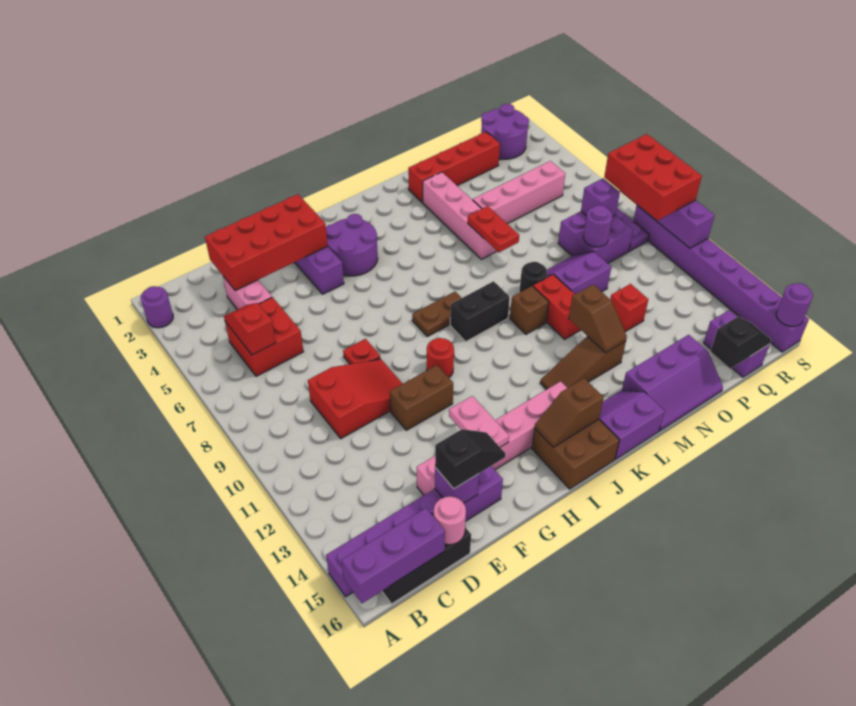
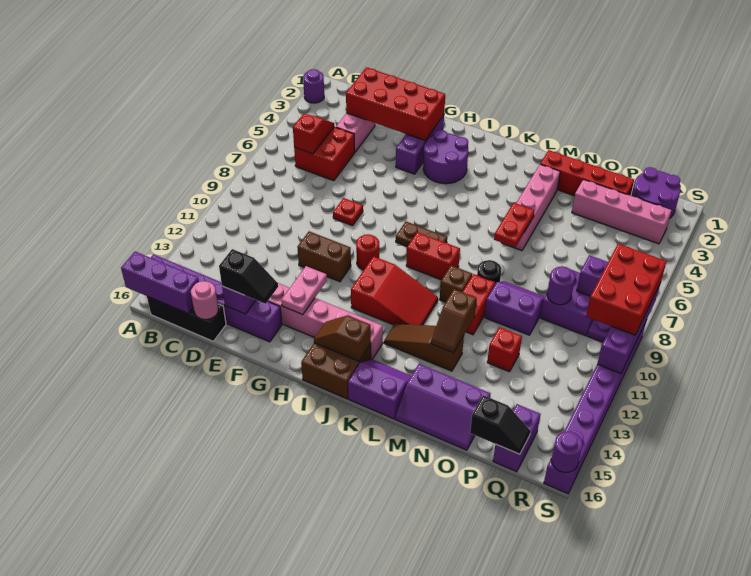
red slope D9:F10 level 1 top D -> red slope I11:K12 level 1 top I
black brick J9:K9 level 1 -> red brick J9:K9 level 1
pink brick N5:Q5 level 1 -> pink brick O3:R3 level 1

